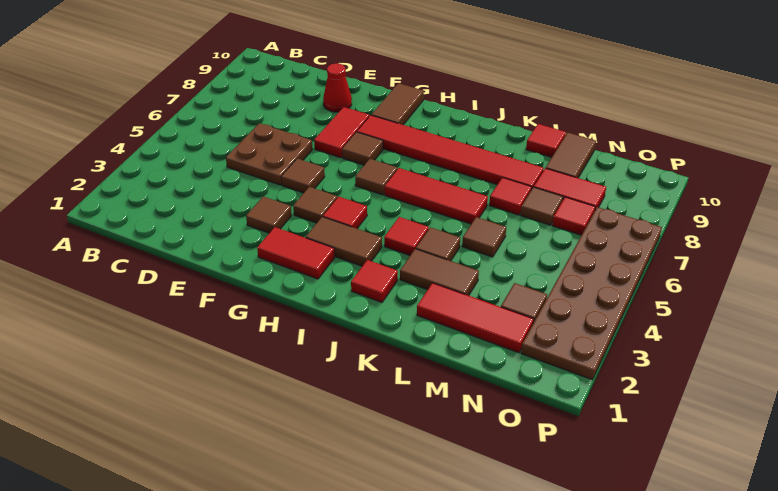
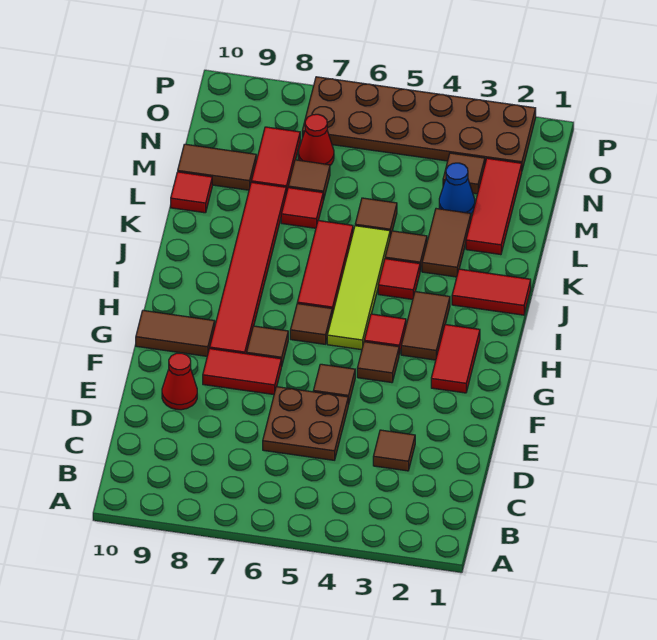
brown tile F3 level 1 -> brown tile D3 level 1
none -> lime tile H5:K5 level 1
red tile J2 level 1 -> red tile J1:J2 level 1
none -> blue cone M3 level 1
red tile N7 level 1 -> red cone N7 level 1

